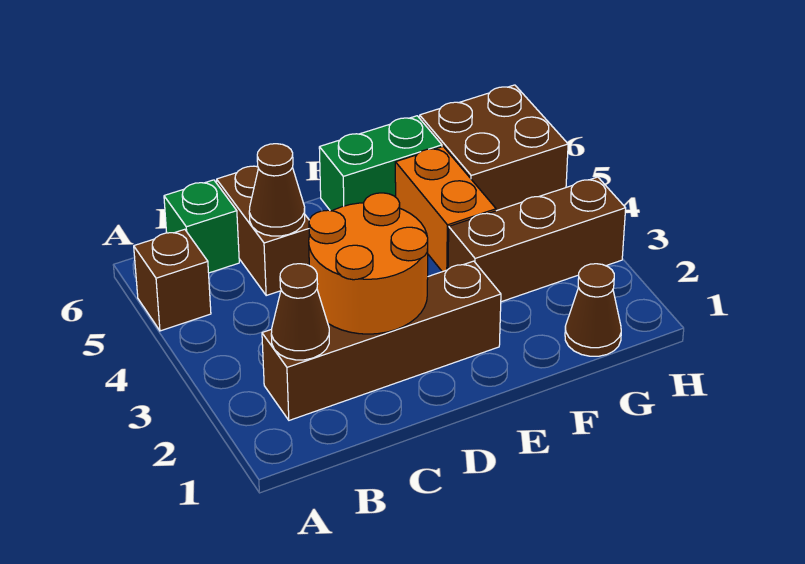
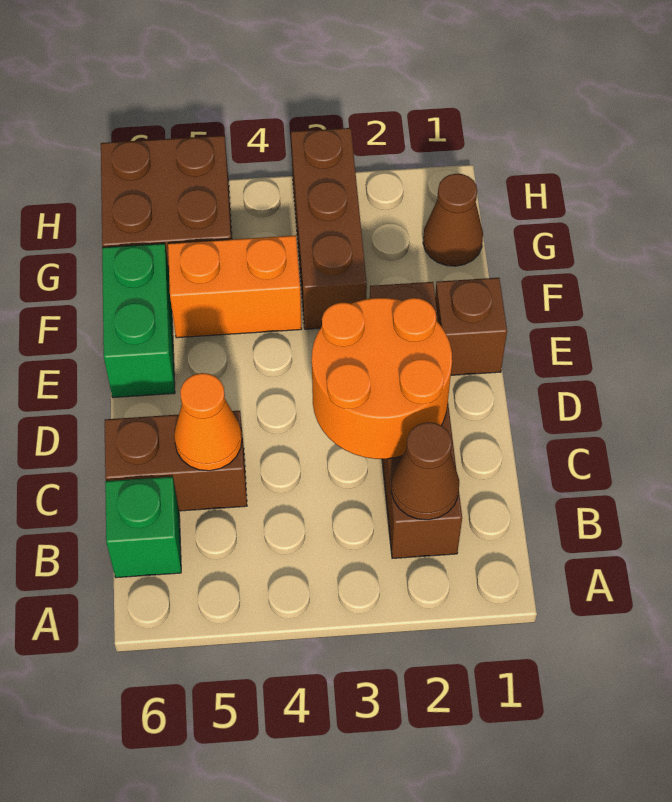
brown brick A5 level 1 -> brown brick E1 level 1
brown cone C5 level 2 -> orange cone C5 level 2

